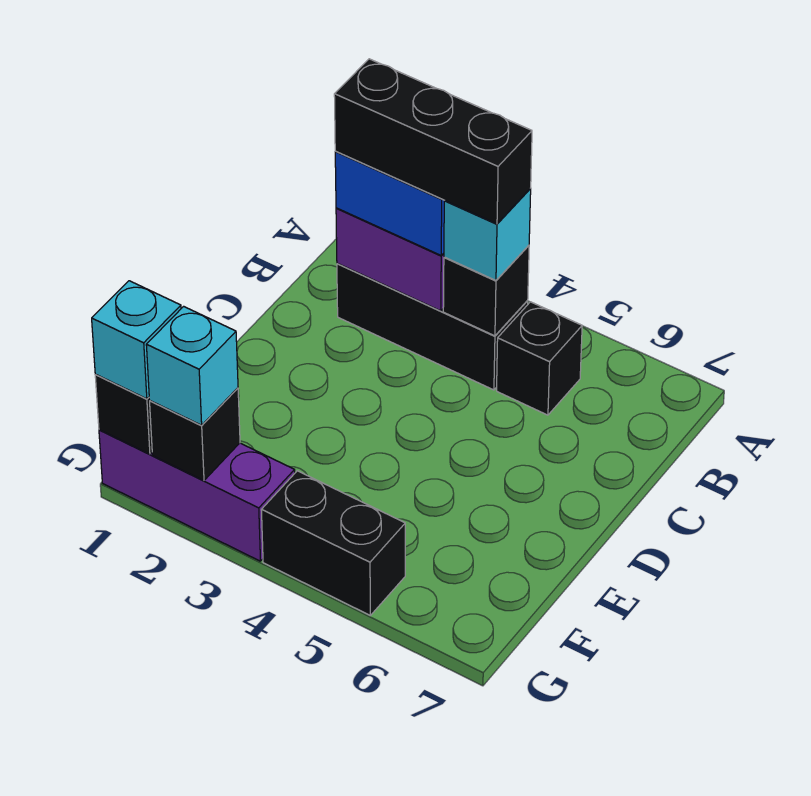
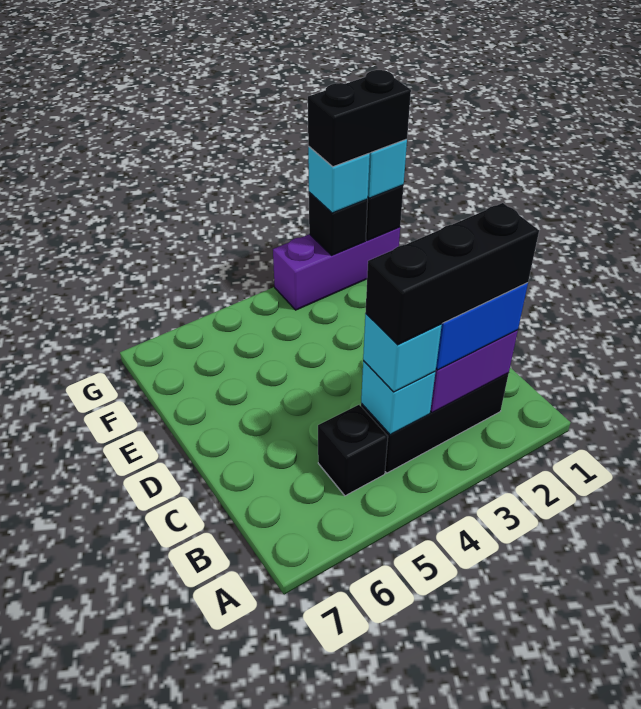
black brick B4 level 2 -> cyan brick B4 level 2
black brick G4:G5 level 1 -> black brick G1:G2 level 4

